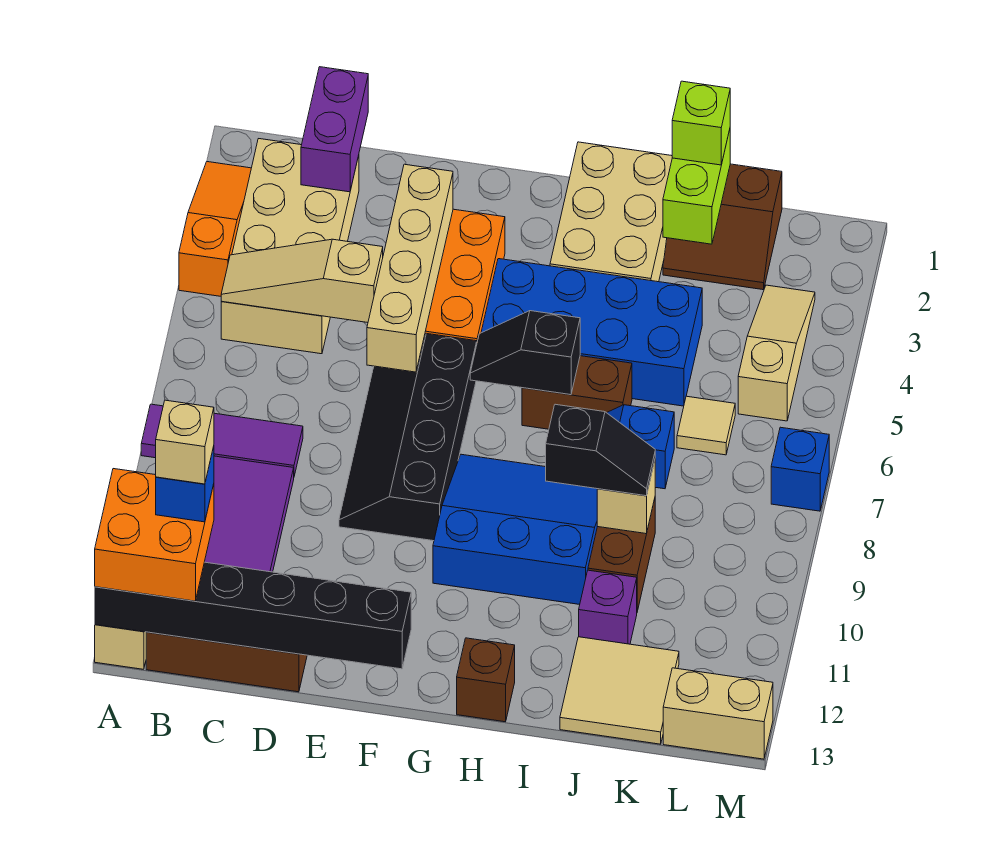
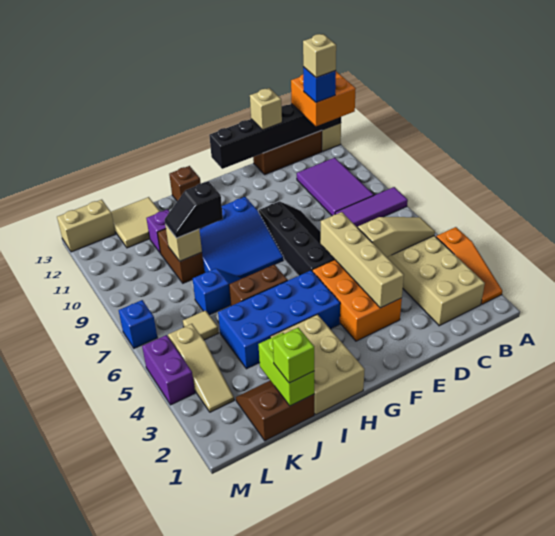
purple brick C1:C2 level 2 -> purple brick M4:M5 level 1
none -> tan brick D13 level 3
black slope G6:H6 level 2 top H -> none

